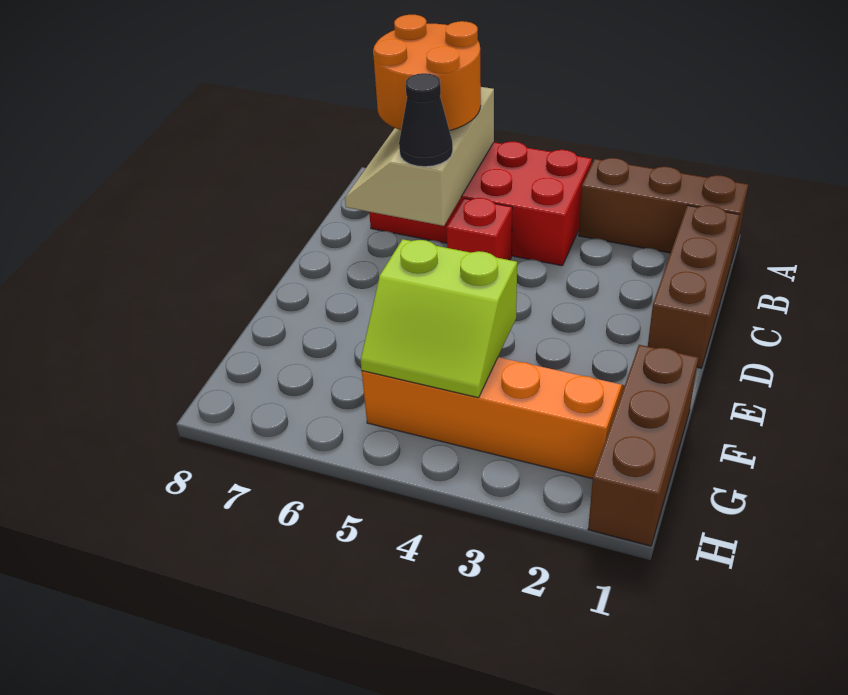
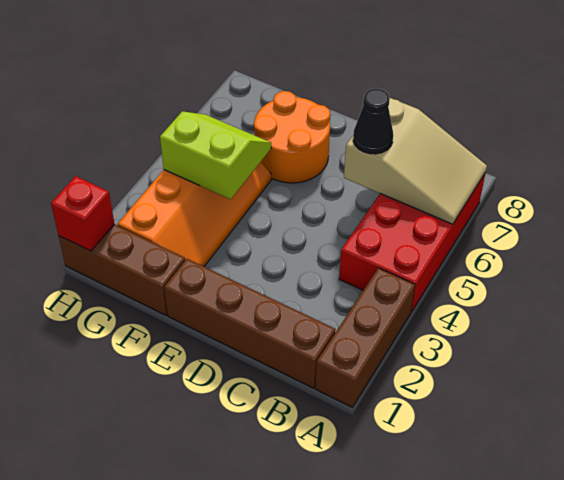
tan slope A6:C7 level 2 top 6 -> tan slope A6:C7 level 2 top C
orange round brick A6:B7 level 3 -> orange round brick E6:F7 level 1
brown brick B1:D1 level 1 -> brown brick B1:E1 level 1
red brick C5 level 1 -> red brick H1 level 2
lime slope F4:G5 level 2 top F -> lime slope F4:G5 level 2 top 4

